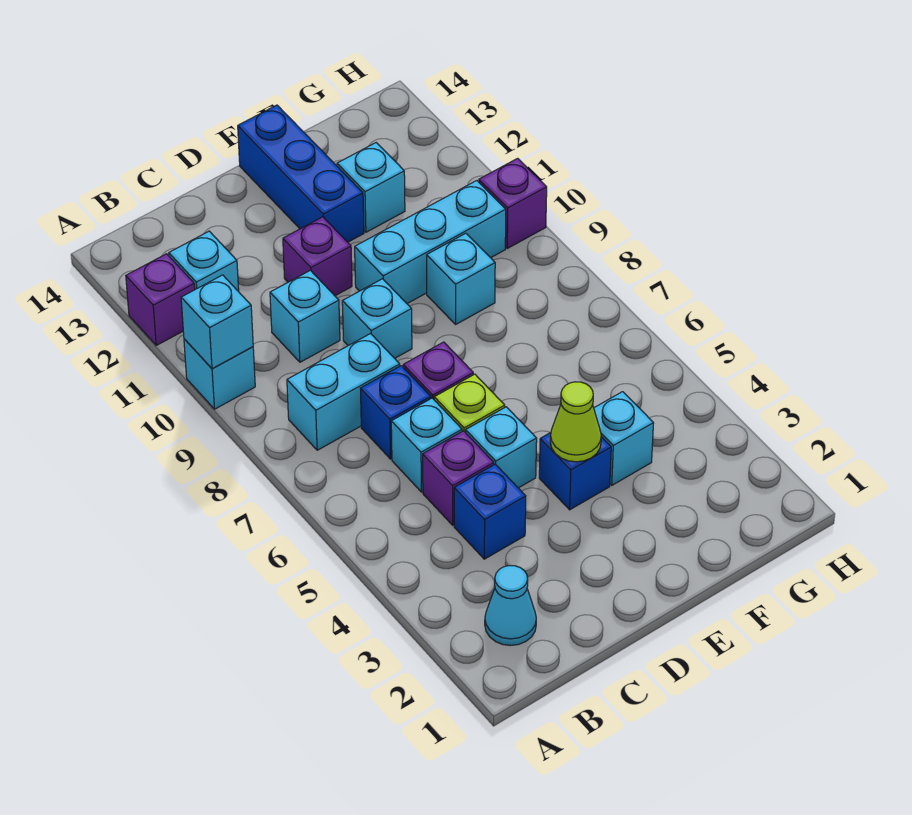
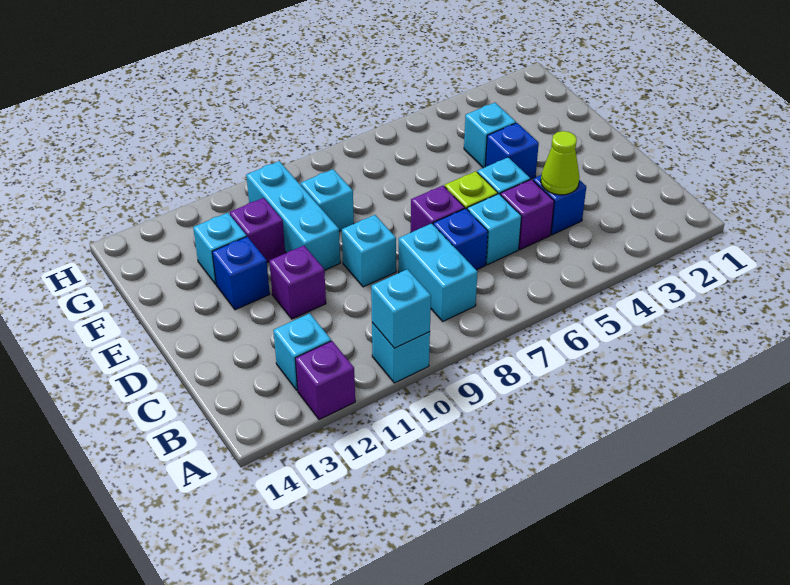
cyan cone B2 level 1 -> none
cyan brick C10 level 1 -> none
lime cone E4 level 2 -> lime cone C4 level 2
blue brick E12:E14 level 1 -> blue brick E12 level 1
purple brick H10 level 1 -> purple brick F11 level 1

